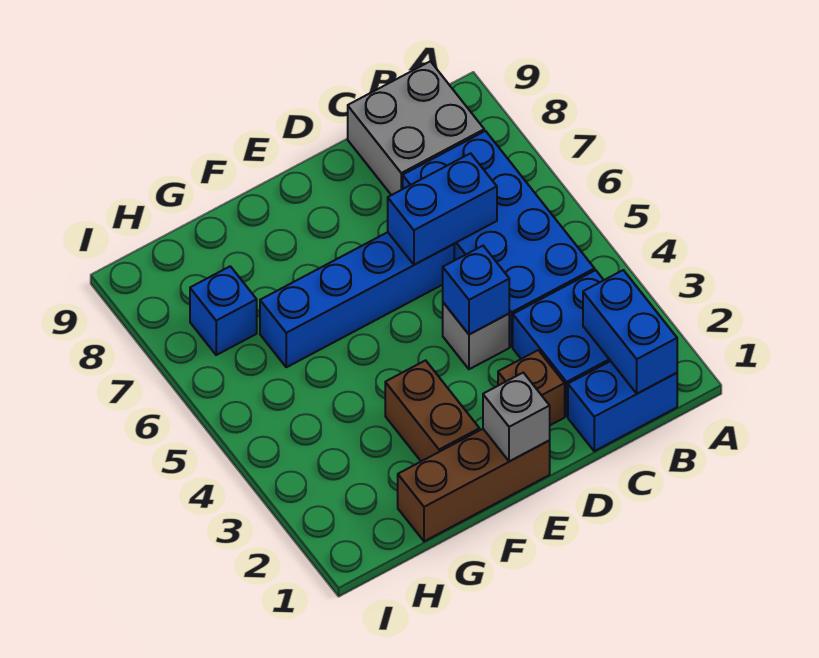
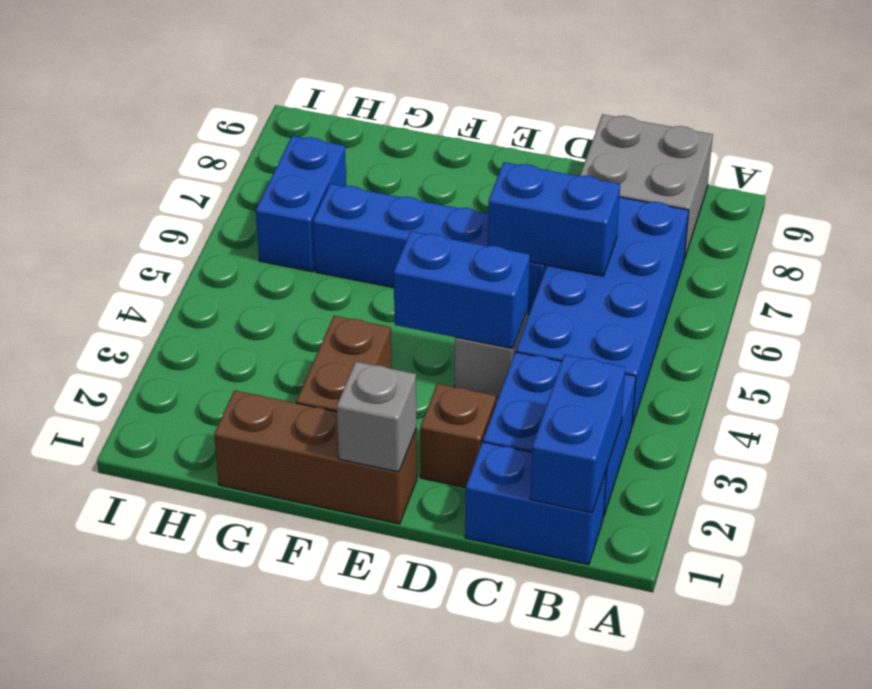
blue brick D4 level 2 -> blue brick D4:E4 level 2
blue brick H7 level 1 -> blue brick H6:H7 level 1

